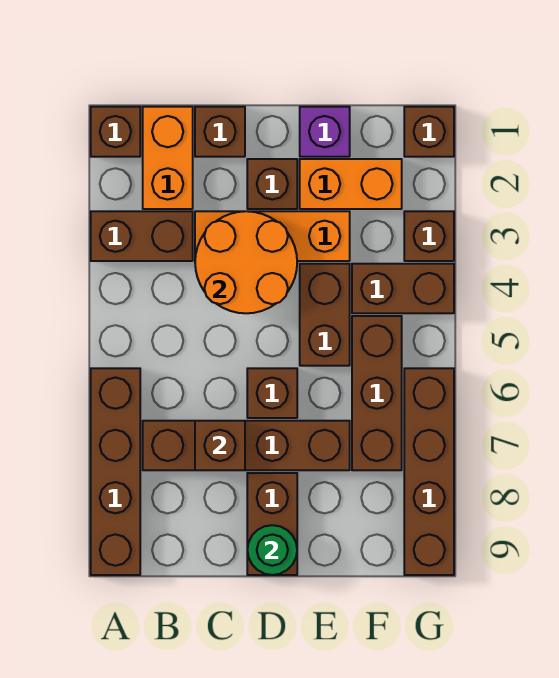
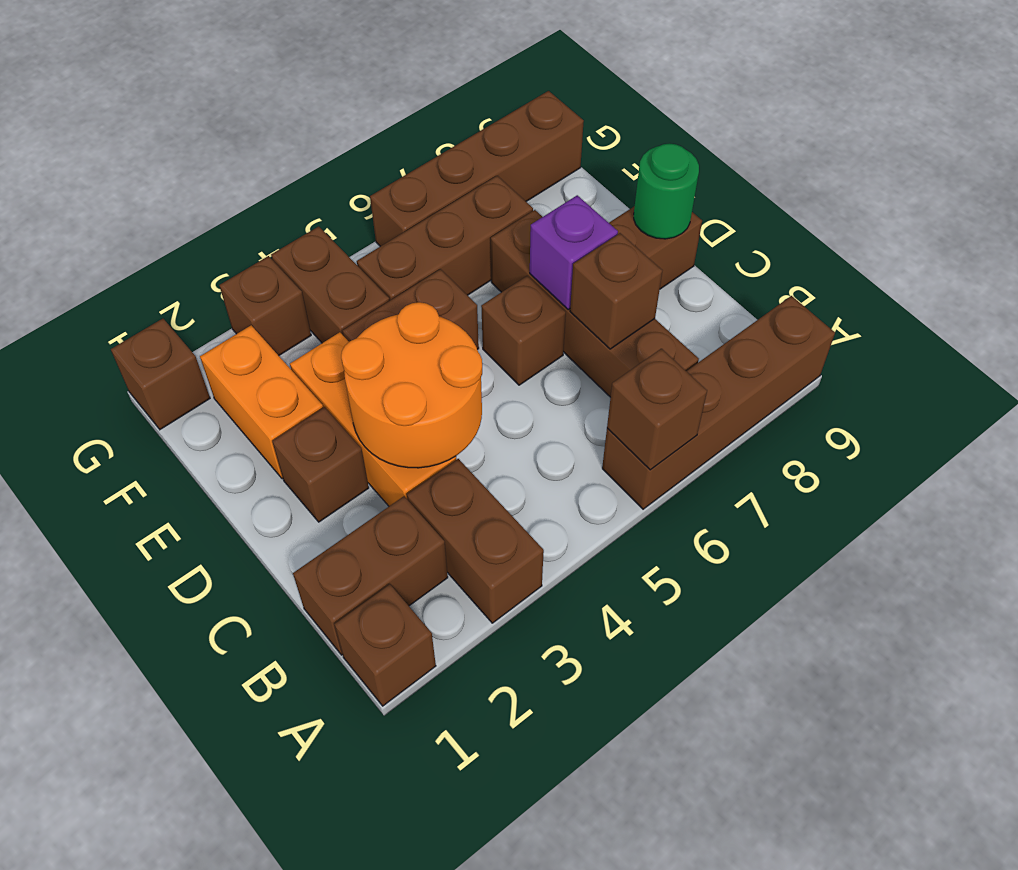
orange brick B1:B2 level 1 -> brown brick B1:B2 level 1
brown brick C1 level 1 -> brown brick A6 level 2
purple brick E1 level 1 -> purple brick D7 level 2

